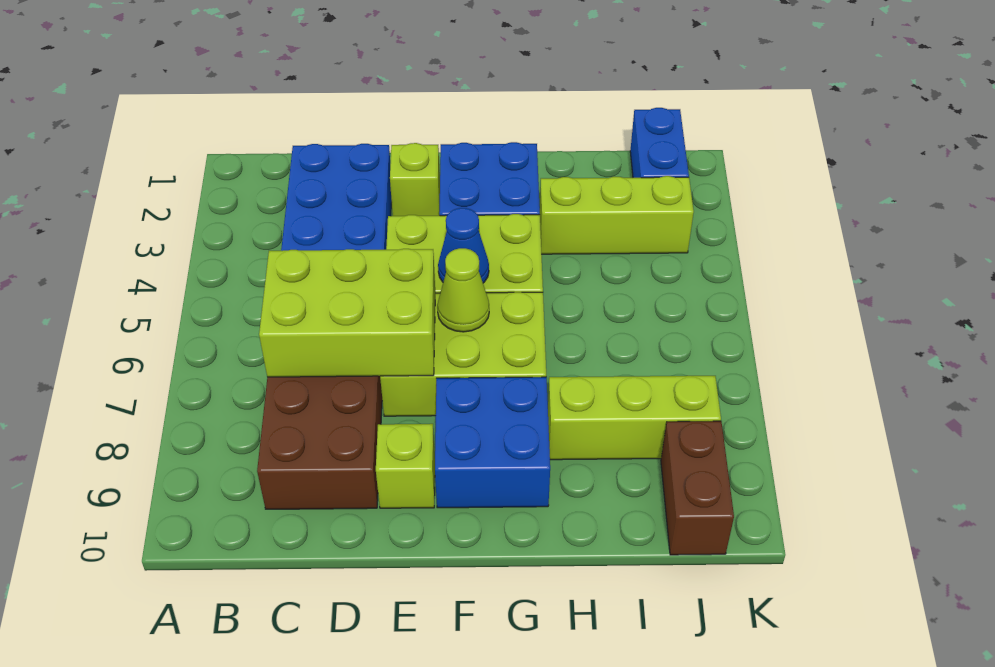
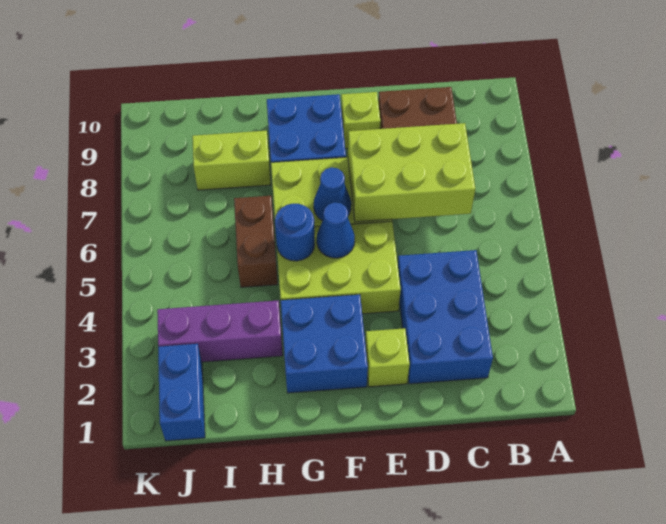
lime cone F6 level 2 -> blue cone F6 level 2
none -> blue round brick G5 level 2
lime brick H3:J3 level 1 -> purple brick H3:J3 level 1
lime brick H8:J8 level 1 -> lime brick H8:I8 level 1
brown brick J9:J10 level 1 -> brown brick H5:H6 level 1

